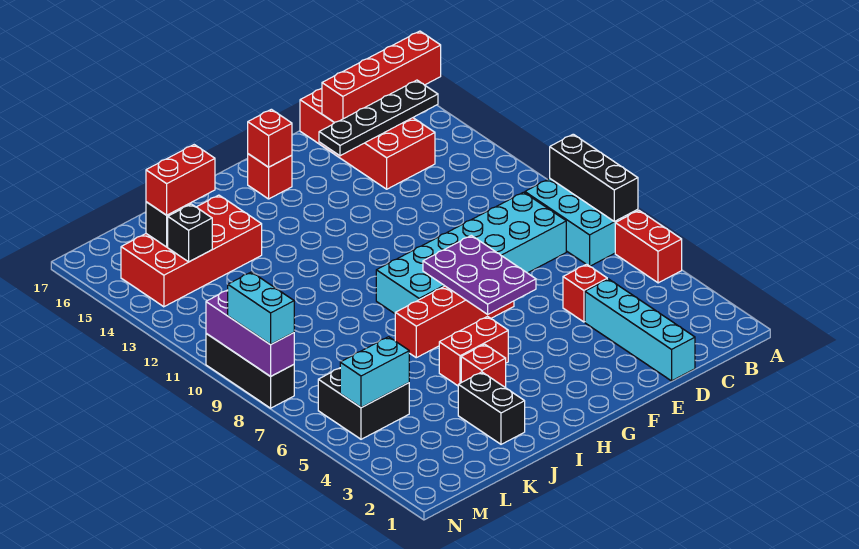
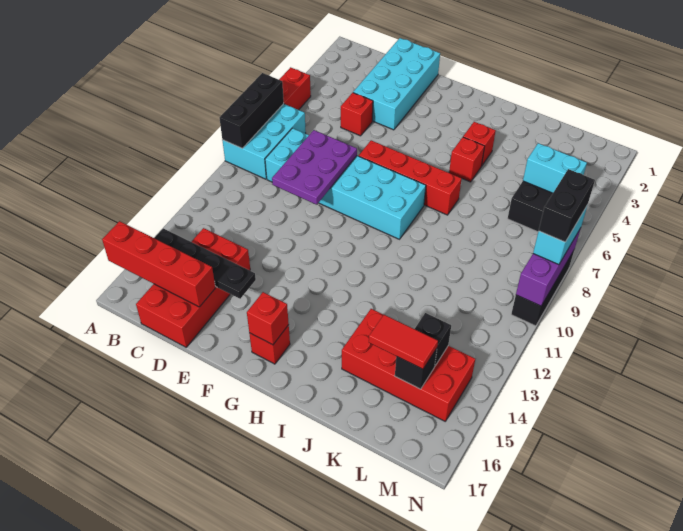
cyan brick D1:D4 level 1 -> cyan brick D1:E4 level 1
purple plate F6:G8 level 2 -> purple plate D8:E10 level 2
red brick H5:I5 level 1 -> red brick I5 level 1
black brick J2:J3 level 1 -> black brick N8:N9 level 4
red brick K15:L15 level 3 -> red tile K15:L15 level 3

